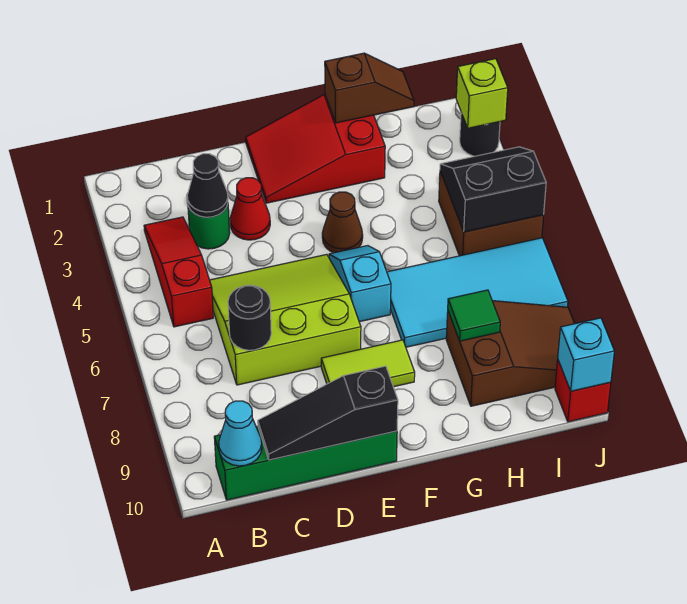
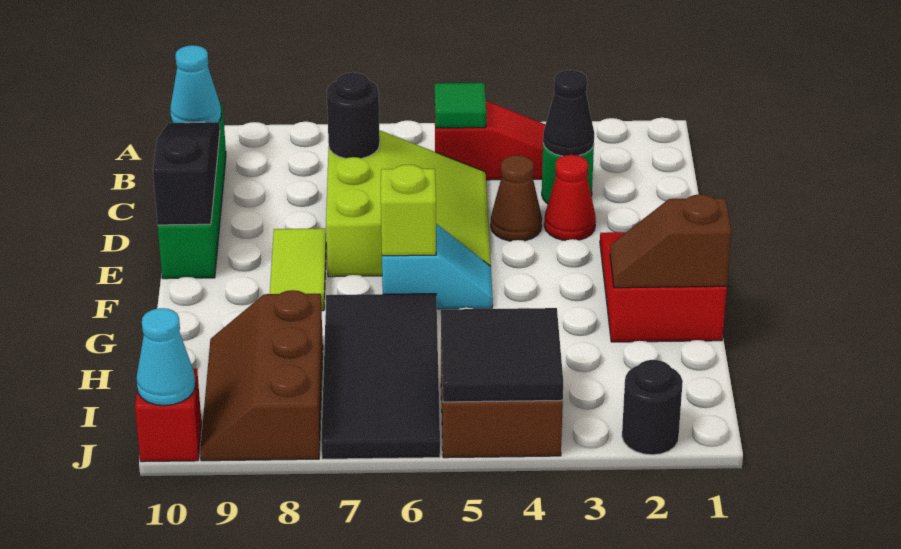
brown cone F4 level 1 -> brown cone D4 level 1
brown slope G1:H1 level 2 top G -> brown slope G1:G2 level 2 top 1
cyan tile G6:J7 level 1 -> black tile G6:J7 level 1
brown slope H8:J9 level 1 top H -> brown slope H8:J9 level 1 top 8
green tile H8 level 2 -> green tile B5 level 2
black slope I4:J5 level 2 top 5 -> black tile I4:J5 level 2
lime brick J2 level 2 -> lime brick F6 level 2
cyan brick J10 level 2 -> cyan cone J10 level 2

